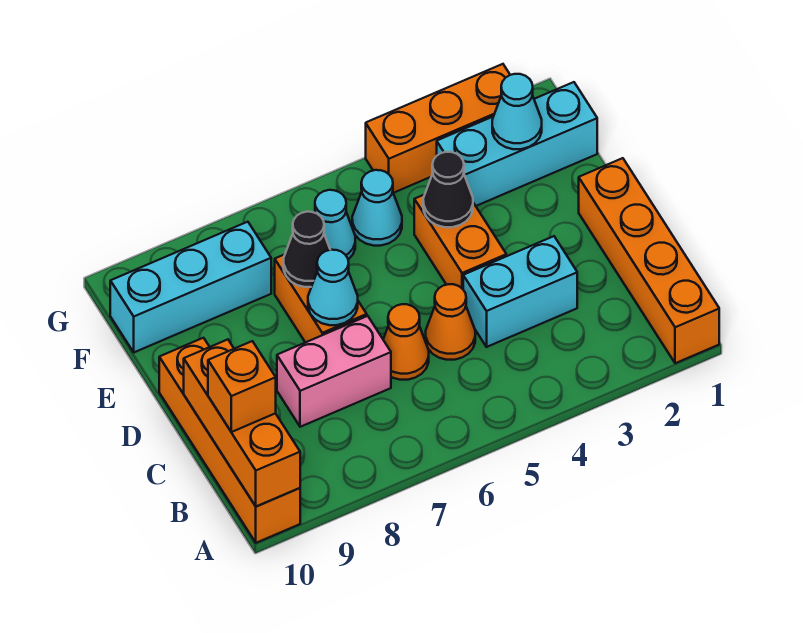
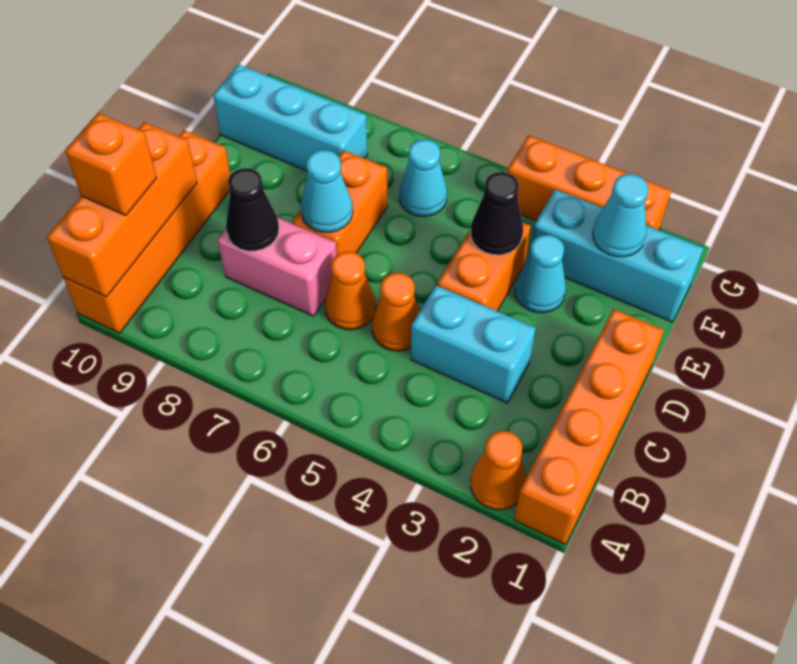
none -> orange cone A2 level 1
black cone E7 level 2 -> black cone C8 level 2
cyan cone F5 level 1 -> cyan cone E3 level 1

